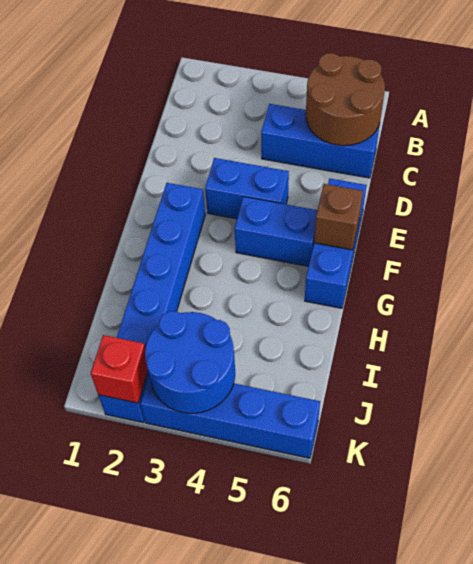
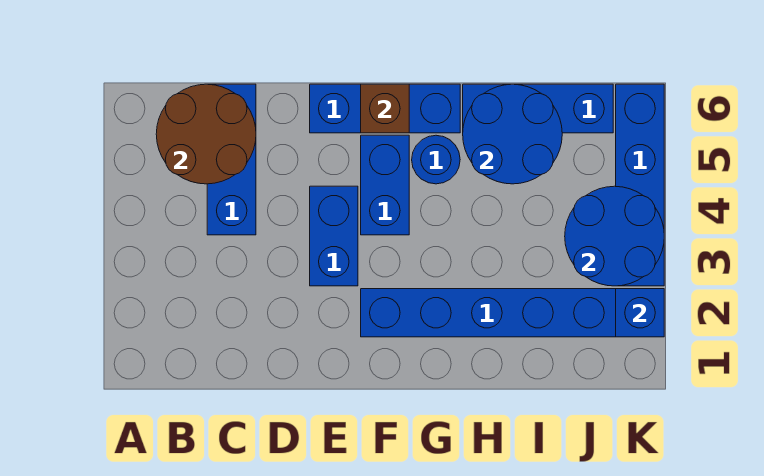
none -> blue round brick G5 level 1
none -> blue round brick H5:I6 level 2
none -> blue brick H6:J6 level 1
red brick K2 level 2 -> blue brick K2 level 2

